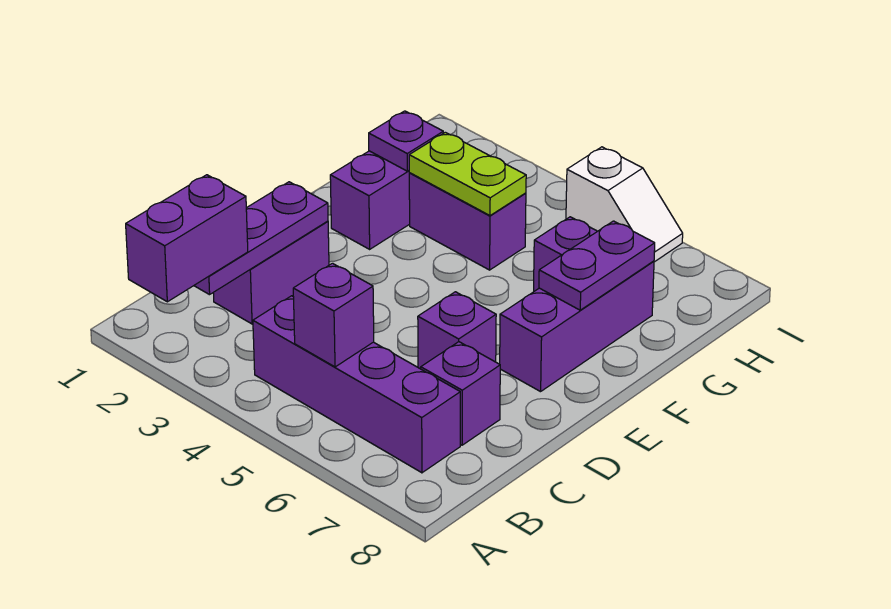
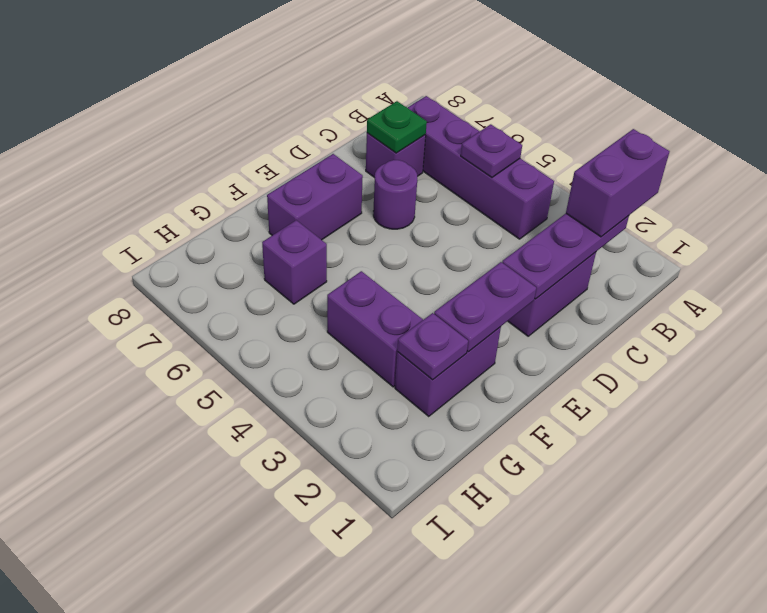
purple brick B5 level 2 -> purple plate B5 level 2
none -> green plate C7 level 2
purple brick D6 level 1 -> purple round brick D6 level 1
purple brick E7:G7 level 1 -> purple brick E7:F7 level 1
purple plate F7:G7 level 2 -> purple plate E2:F2 level 2
lime plate G3:G4 level 2 -> none
white slope I5:I6 level 1 top 5 -> none

